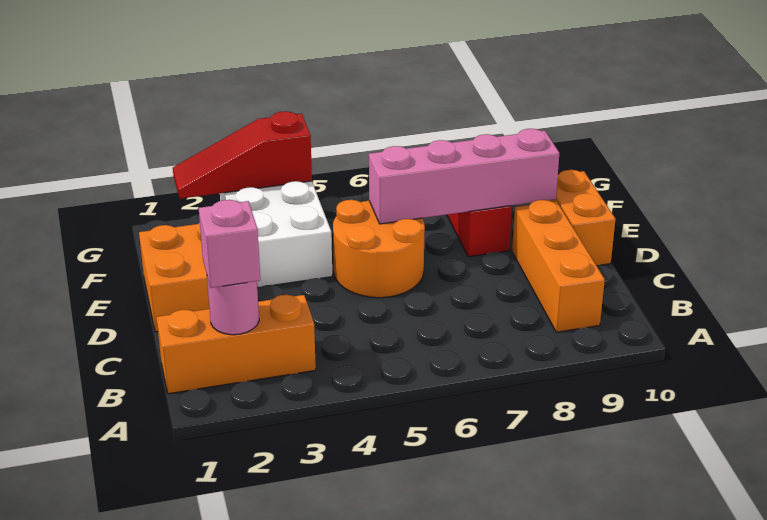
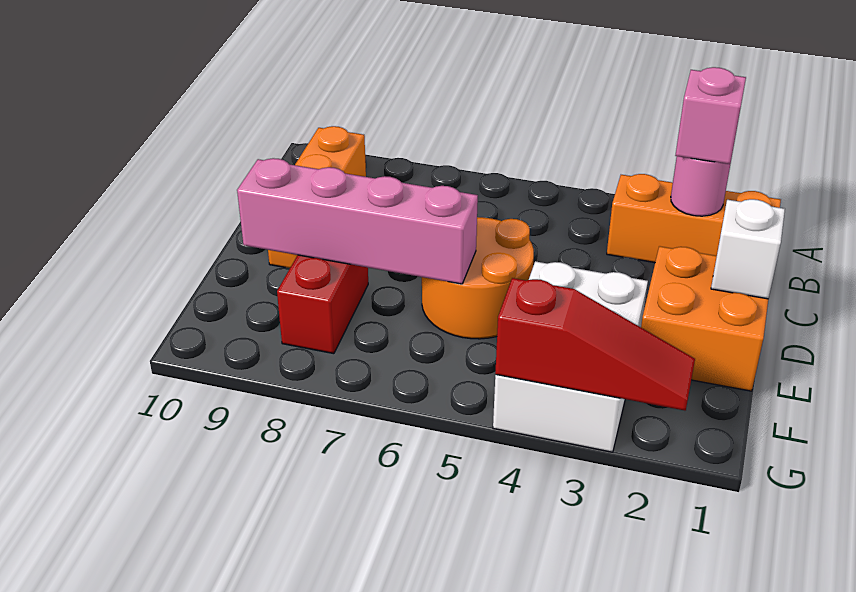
none -> white brick D1 level 2
orange brick D10:E10 level 1 -> none

